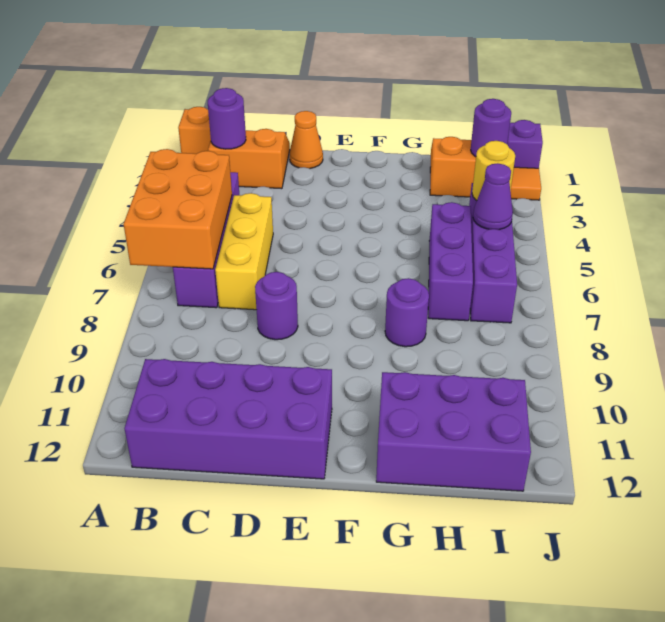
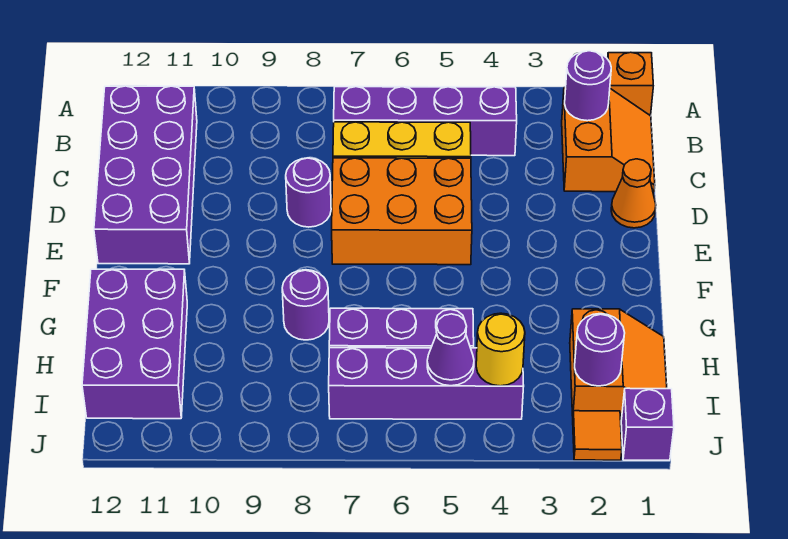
orange brick A5:B7 level 2 -> orange brick D5:E7 level 1

